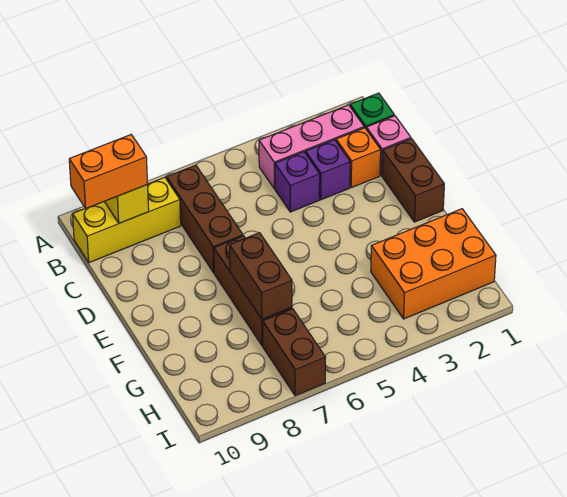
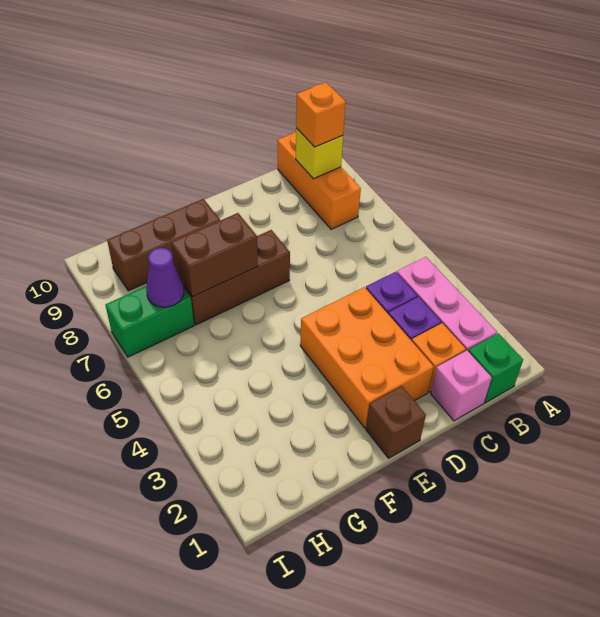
brown brick B7:D7 level 1 -> brown brick F9:H9 level 1
yellow brick B8:B10 level 1 -> orange brick B8:B10 level 1
orange brick B9:B10 level 3 -> orange brick B9 level 3
brown brick D1:E1 level 1 -> brown brick E1 level 1
orange brick G1:H3 level 1 -> orange brick D2:E4 level 1
brown brick H7:I7 level 1 -> green brick H7:I7 level 1
none -> purple cone H7 level 2

